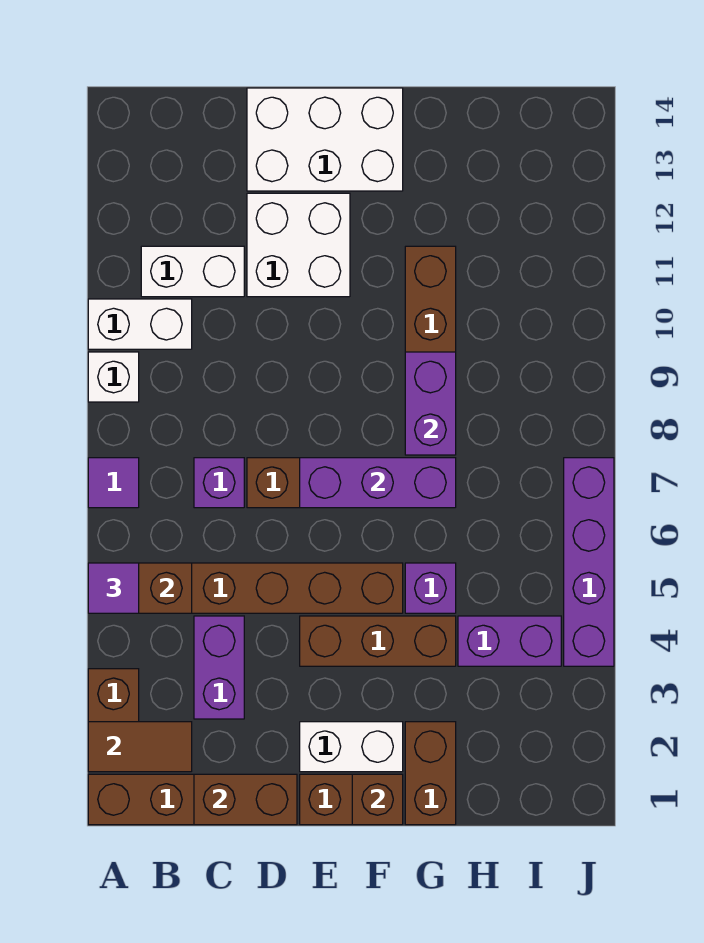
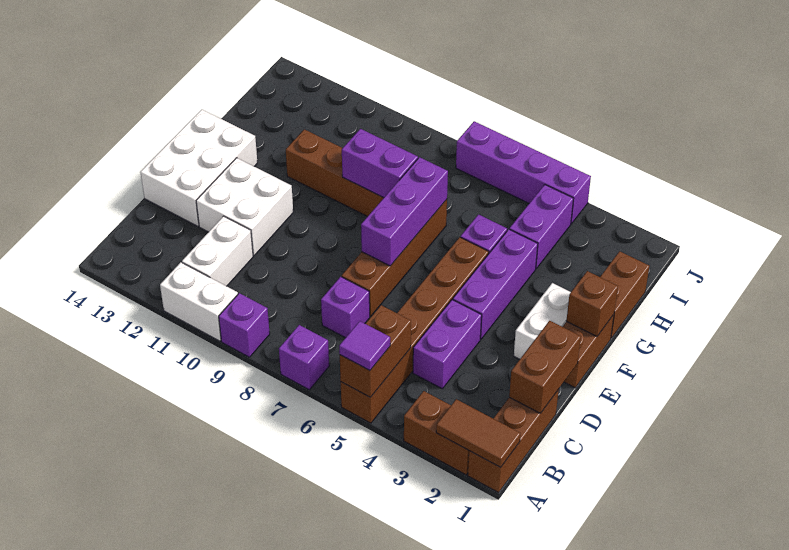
brown tile A2:B2 level 2 -> brown tile A1:A2 level 2
purple tile A7 level 1 -> purple brick A7 level 1
white brick A9 level 1 -> purple brick A9 level 1
white brick A10:B10 level 1 -> white brick A10:A11 level 1
purple brick C3:C4 level 1 -> purple brick C4:D4 level 1
brown brick E4:G4 level 1 -> purple brick E4:G4 level 1
brown brick G1:G2 level 1 -> brown brick G1:H1 level 1

